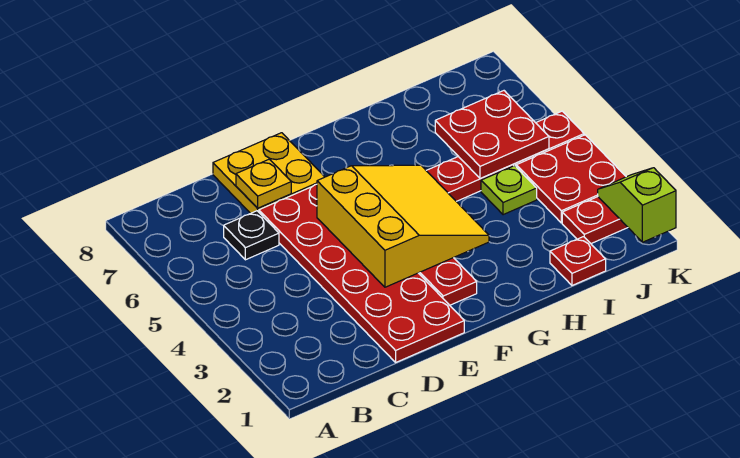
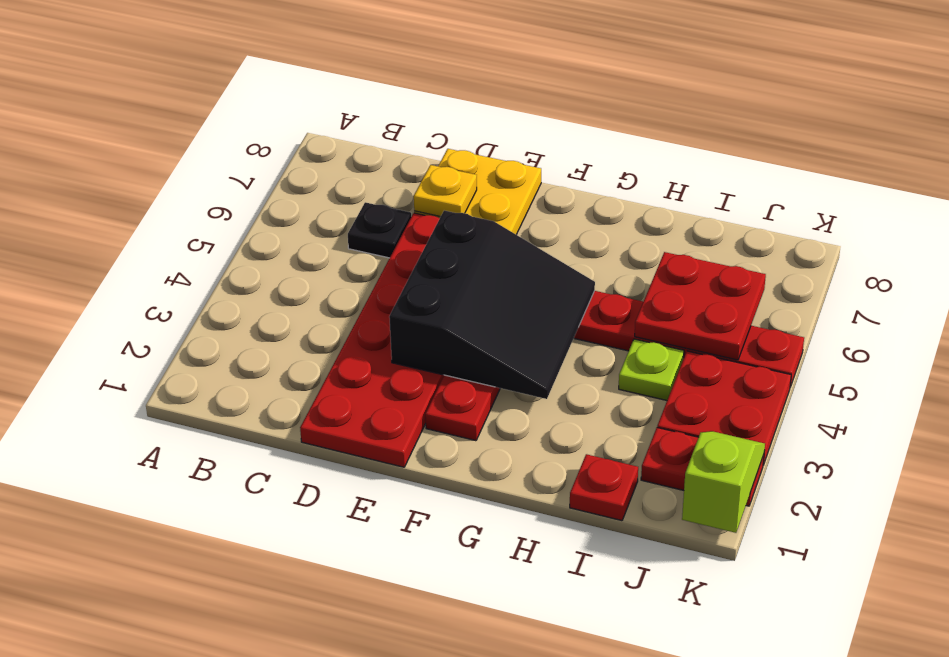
yellow slope E3:G5 level 2 top E -> black slope E3:G5 level 2 top E

